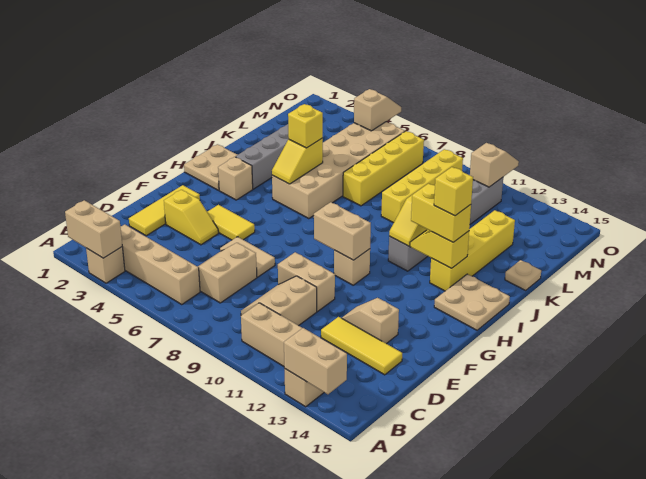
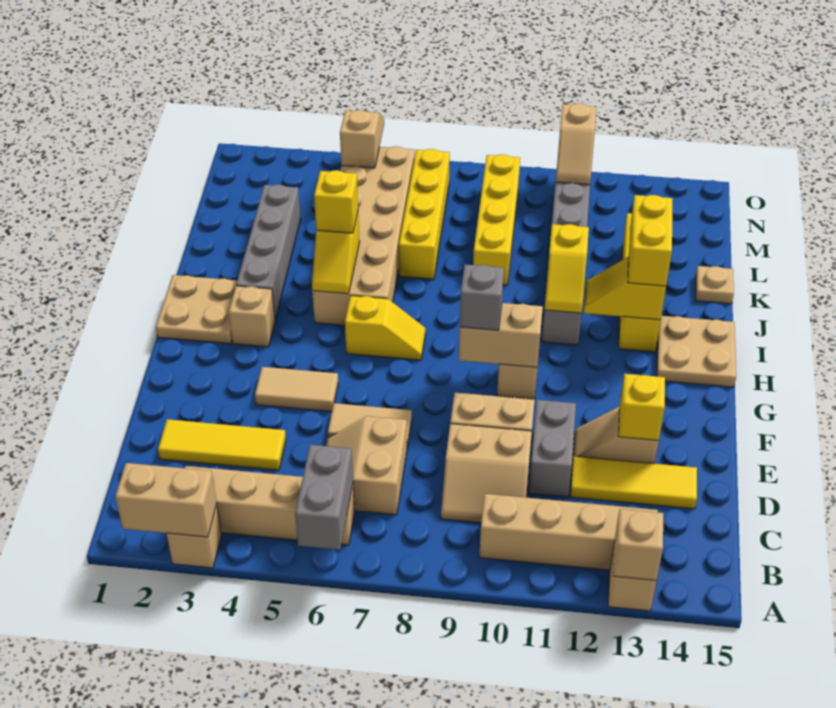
none -> grey brick A6:B6 level 2
tan brick A13:A14 level 2 -> tan brick A13 level 2
tan slope C9:D10 level 1 top 10 -> tan slope C9:D10 level 1 top D
yellow tile D2:F2 level 1 -> yellow tile D2:D4 level 1
none -> grey brick D11:E11 level 1
yellow slope E3:E4 level 1 top 3 -> yellow slope H6:H7 level 1 top 6
yellow tile F4:F5 level 1 -> tan tile F4:F5 level 1
none -> grey brick G9 level 3
yellow brick I12:I13 level 3 -> yellow brick I13:J13 level 3
yellow brick I13 level 4 -> yellow brick E13 level 2
tan slope N11:O11 level 2 top N -> tan slope N11:O11 level 2 top O

